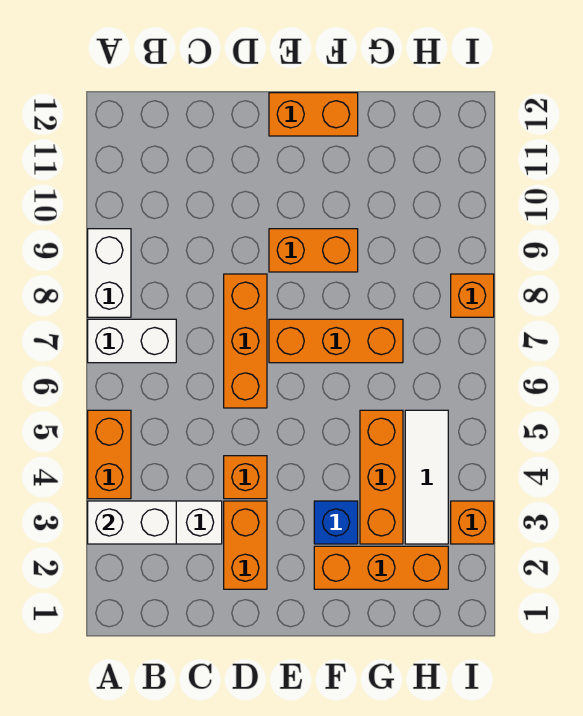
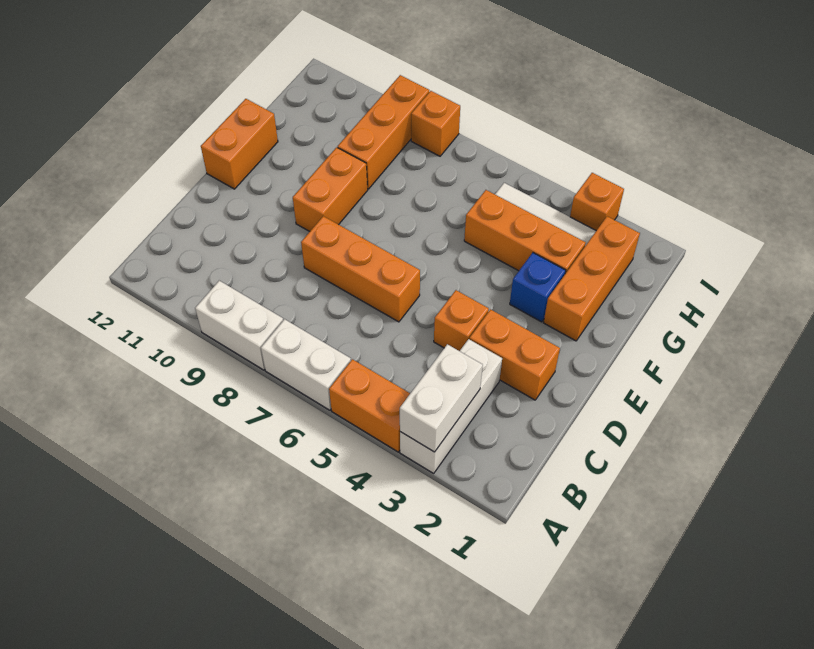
white brick A7:B7 level 1 -> white brick A6:A7 level 1
orange brick E7:G7 level 1 -> orange brick G9:I9 level 1

